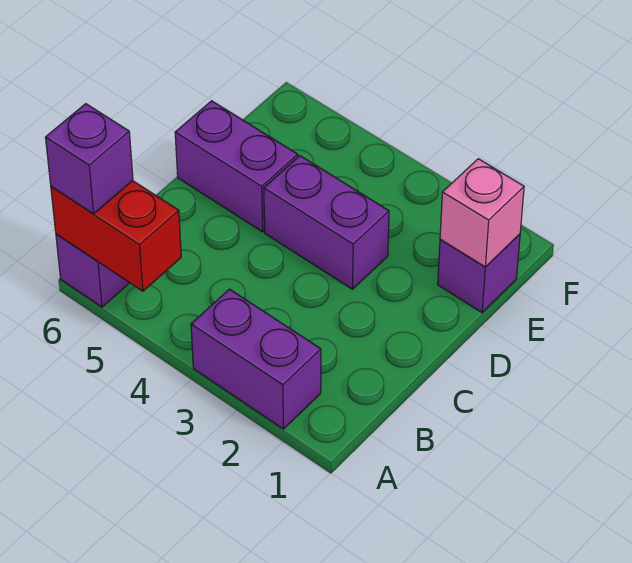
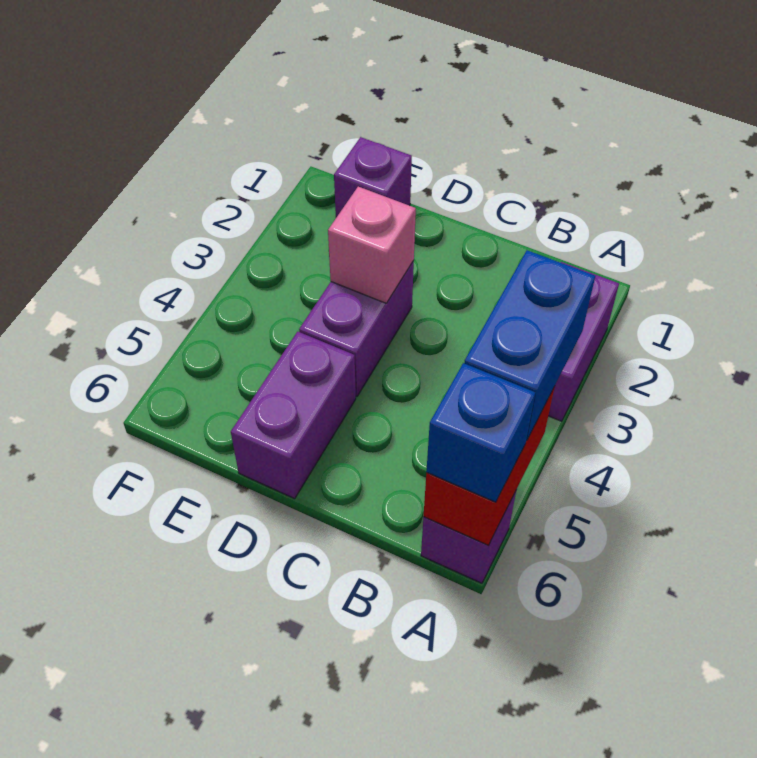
none -> blue brick A4:A5 level 3
purple brick A6 level 3 -> blue brick A6 level 3
pink brick E1 level 2 -> pink brick D3 level 2

